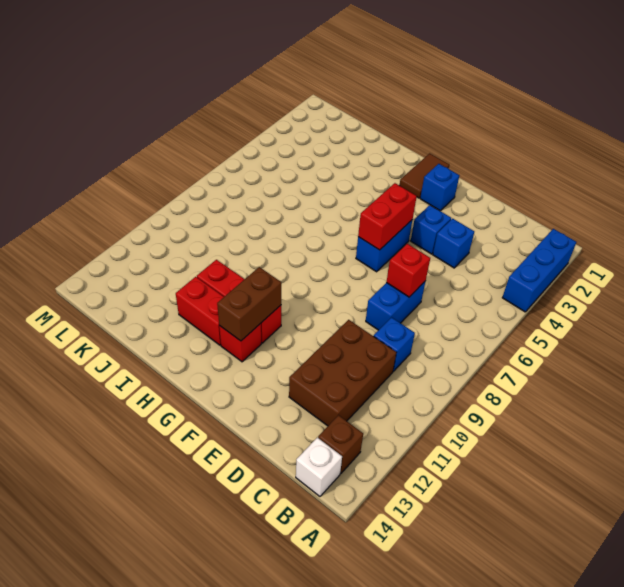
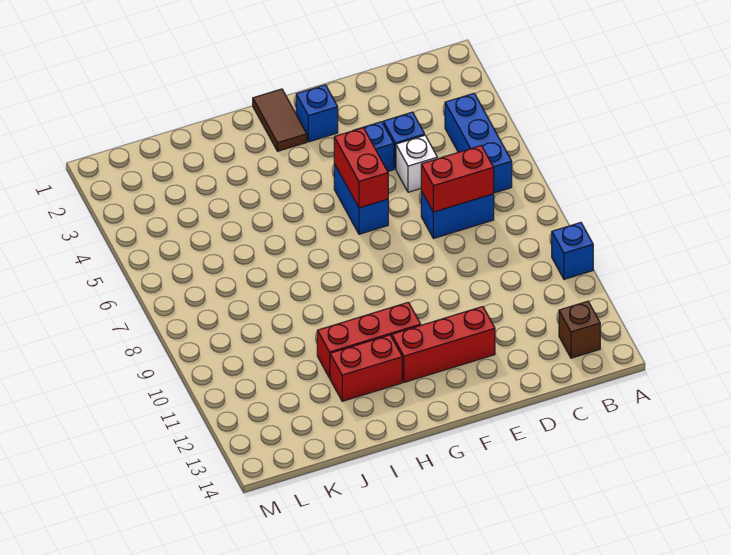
blue brick A2:A4 level 1 -> blue brick B4:B6 level 1
white brick B14 level 1 -> white brick D5 level 1
blue brick C9 level 1 -> blue brick A10 level 1
brown brick C10:D12 level 1 -> none
blue brick D7:D8 level 1 -> blue brick C7:D7 level 1
red brick D7 level 2 -> red brick C7:D7 level 2
brown brick G11:G12 level 2 -> none
red brick G12 level 1 -> red brick E12:G12 level 1

